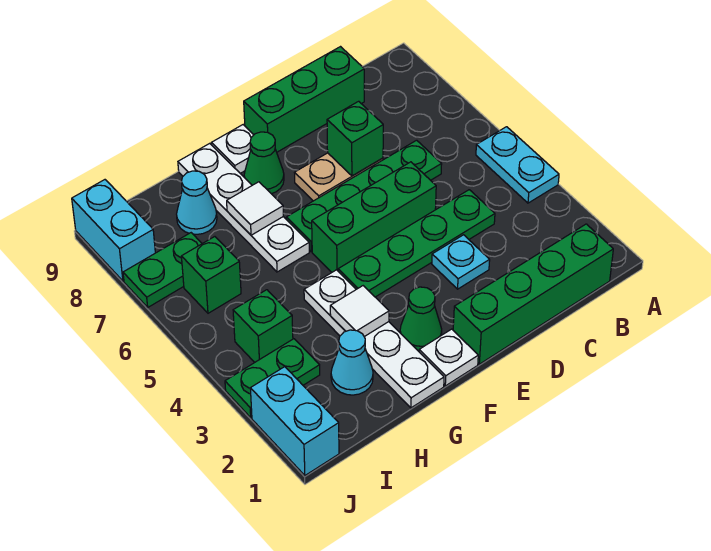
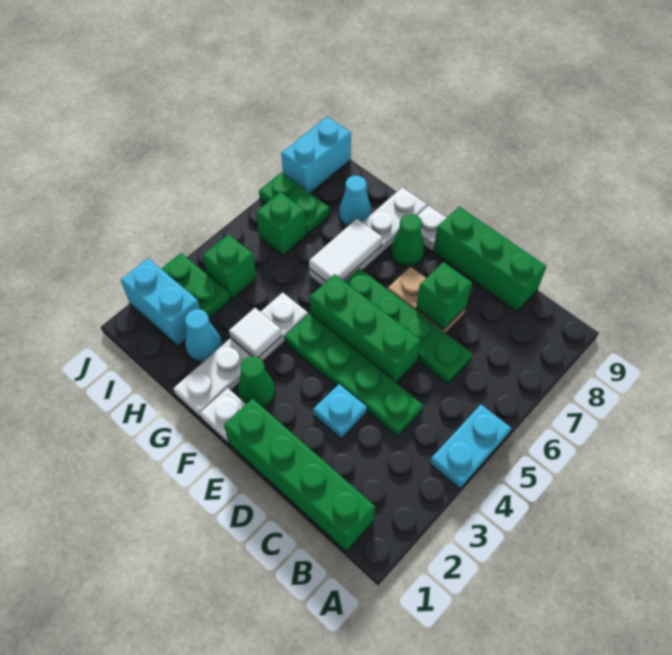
white tile G7 level 2 -> white tile G6:G7 level 2
cyan brick J1:J2 level 1 -> cyan brick I2:J2 level 1

